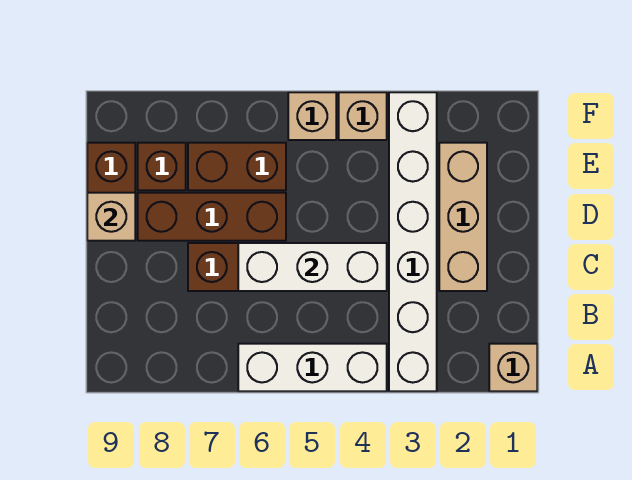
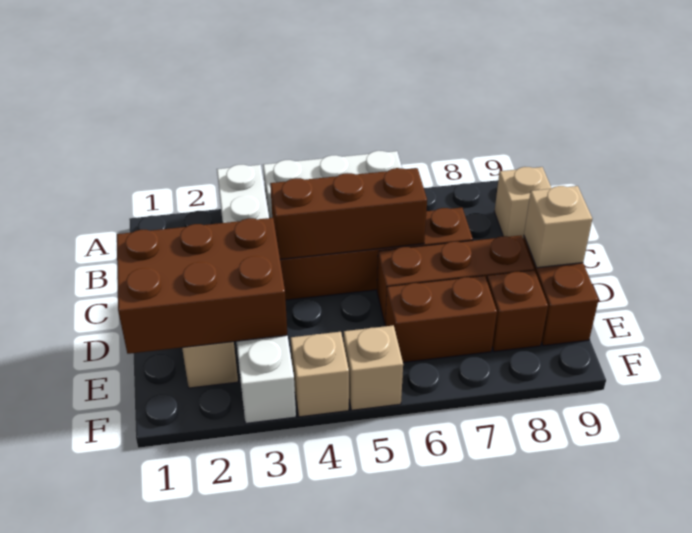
tan brick A1 level 1 -> tan brick B9 level 1
white brick C4:C6 level 2 -> brown brick C4:C6 level 2
none -> brown brick D1:E3 level 2

